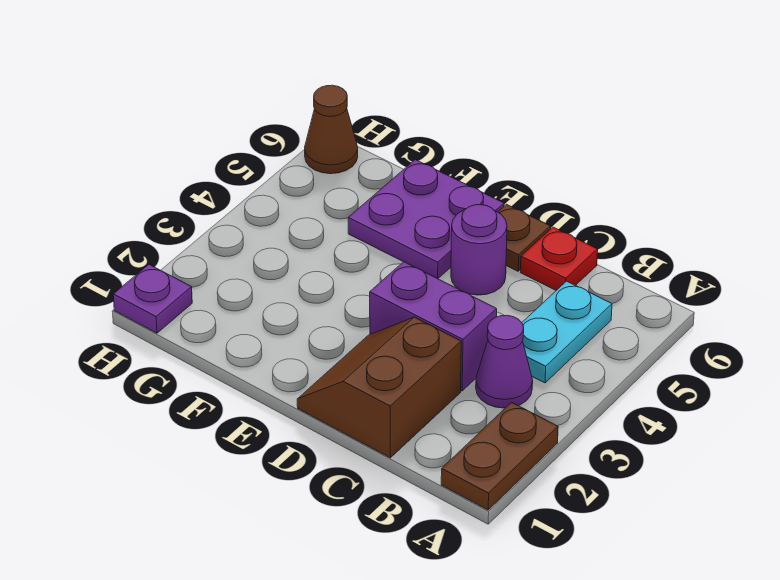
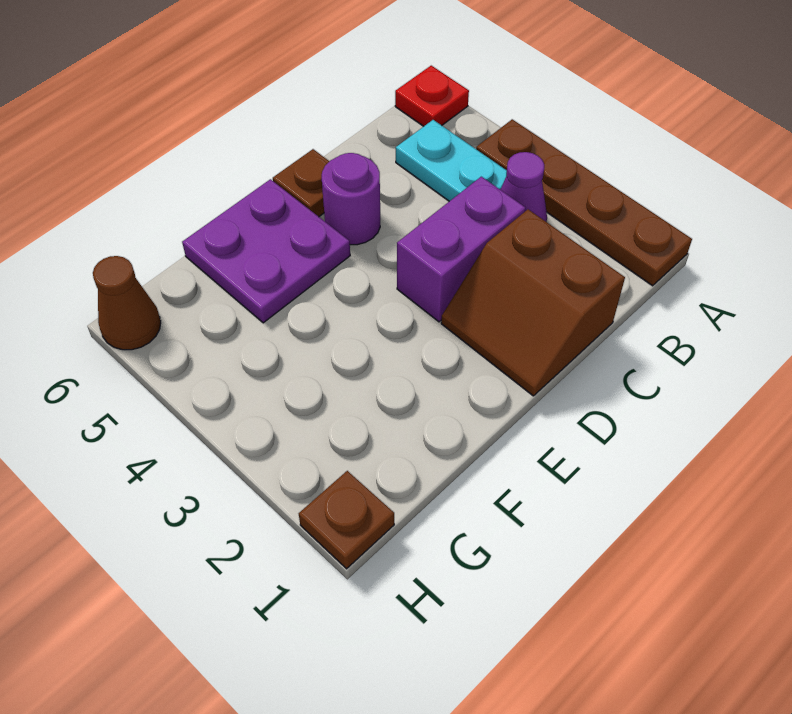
brown plate A1:A2 level 1 -> brown plate A1:A4 level 1
red plate C6 level 1 -> red plate A6 level 1
purple plate H1 level 1 -> brown plate H1 level 1

